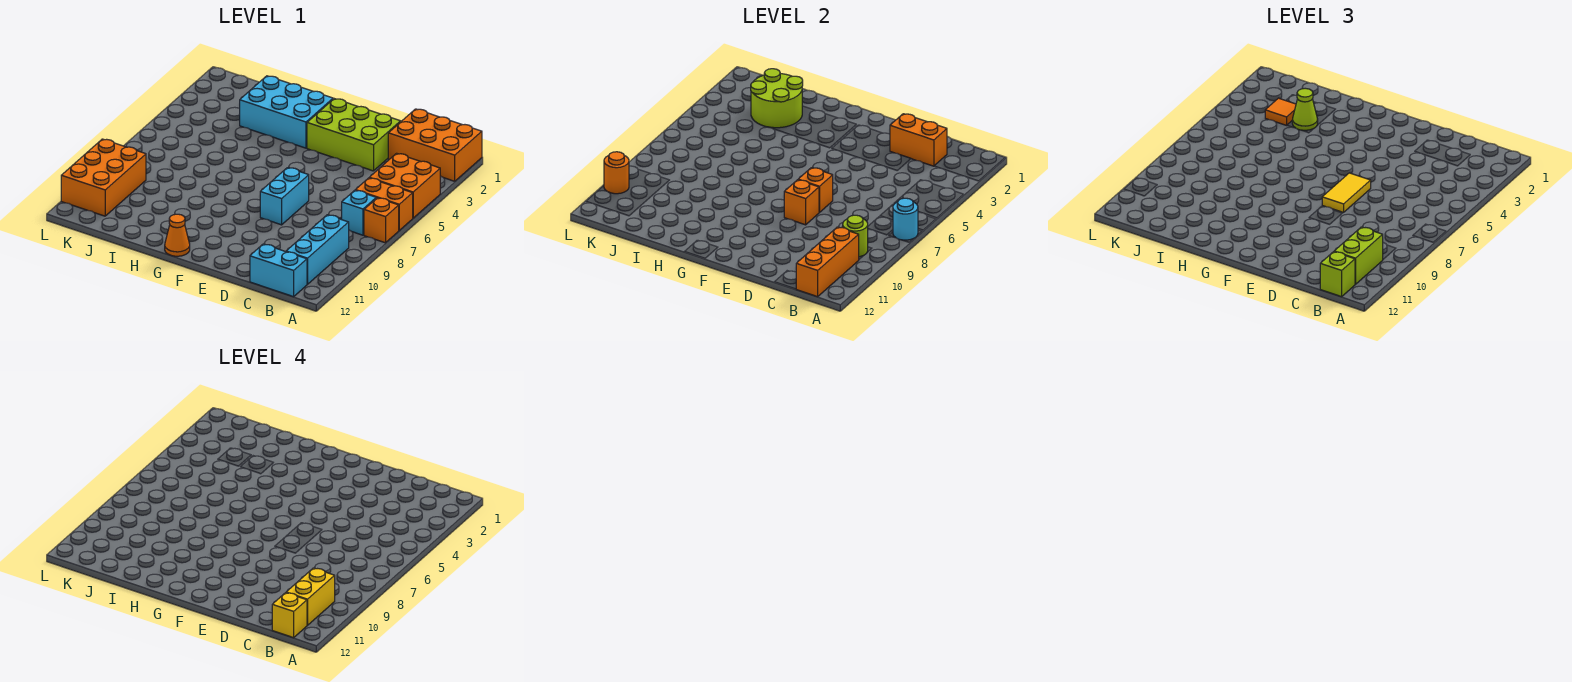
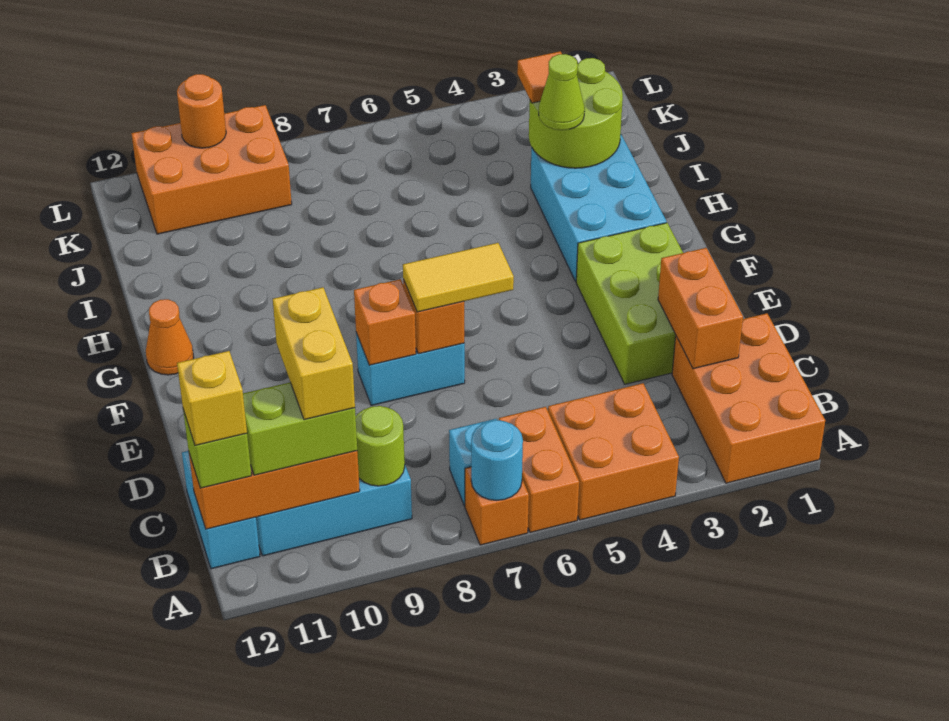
yellow brick B10:B11 level 4 -> yellow brick B10:C10 level 4

